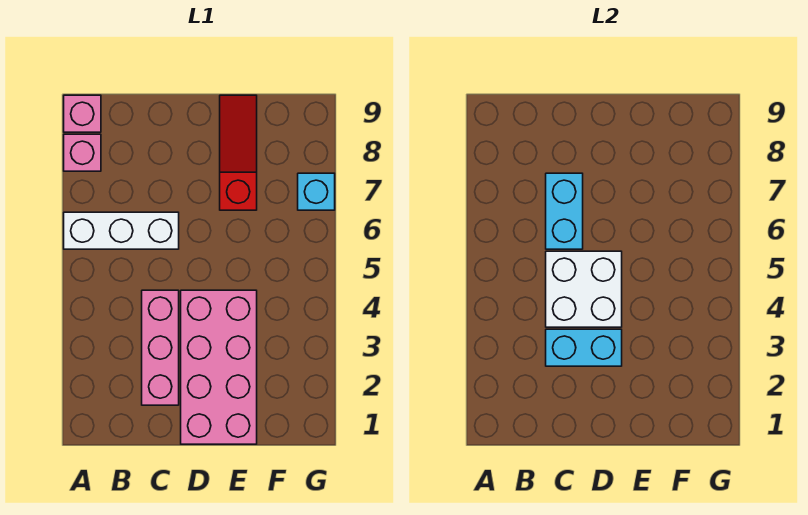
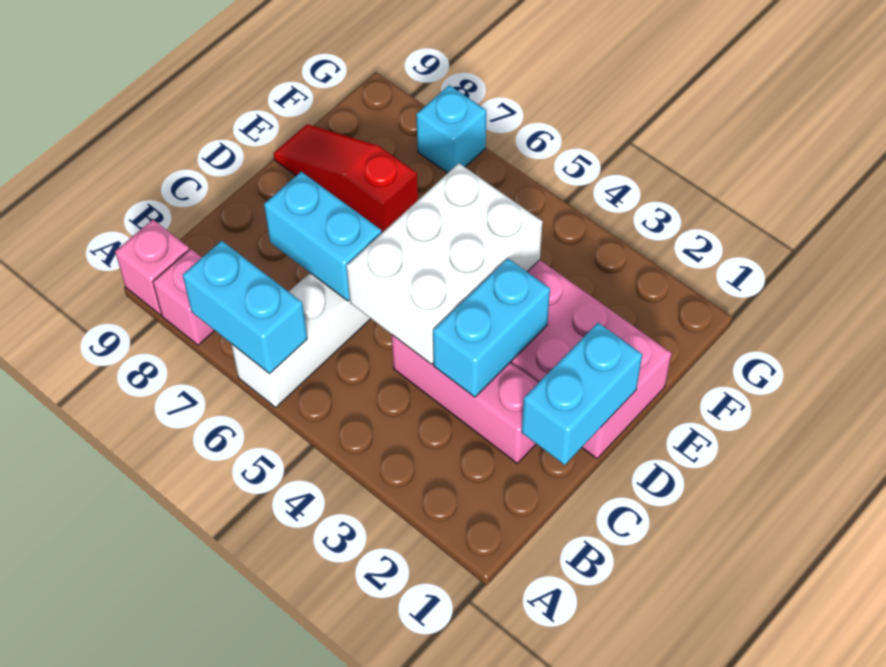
none -> cyan brick A6:A7 level 2
none -> cyan brick C1:D1 level 2
white brick C4:D5 level 2 -> white brick C4:E5 level 2

